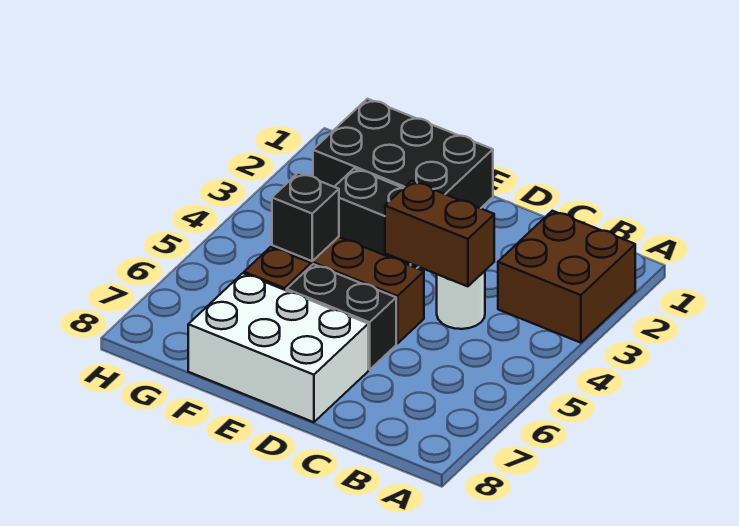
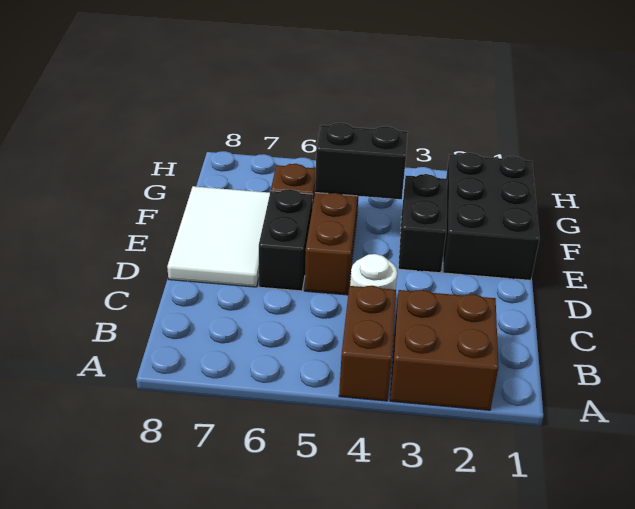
brown brick C4:D4 level 2 -> brown brick A4:B4 level 1
white brick D7:F8 level 1 -> white tile D7:F8 level 1
black brick F5 level 2 -> black brick F4:F5 level 2

